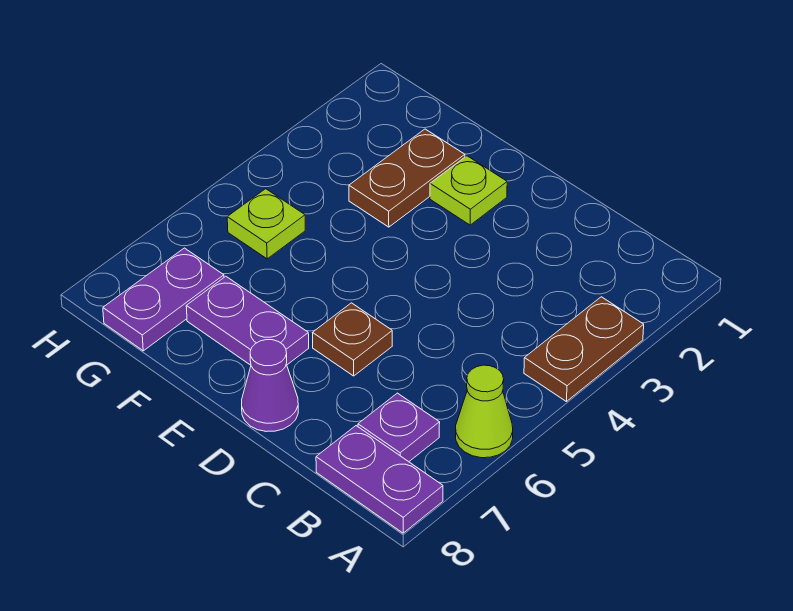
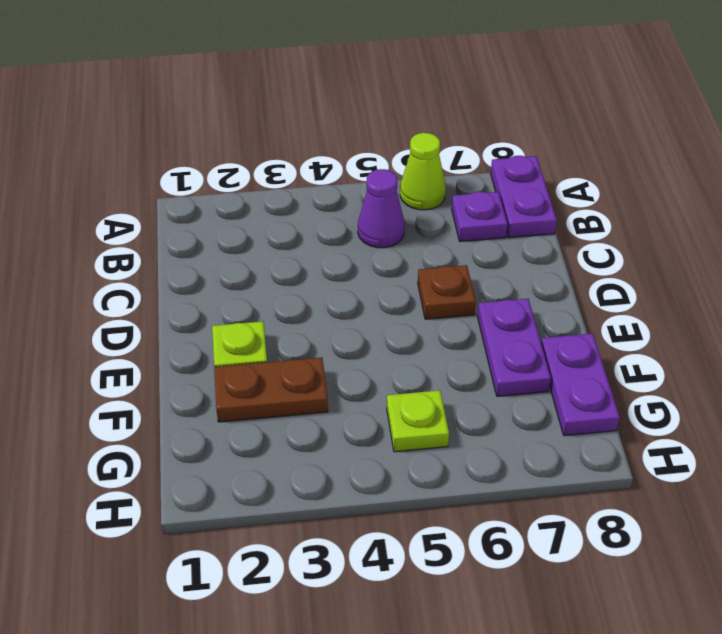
brown plate A3:A4 level 1 -> none
purple cone D8 level 1 -> purple cone B5 level 1
purple plate G7:G8 level 1 -> purple plate F8:G8 level 1

